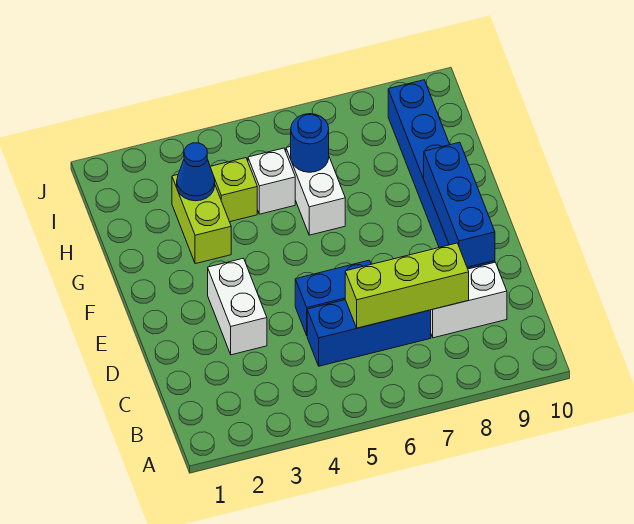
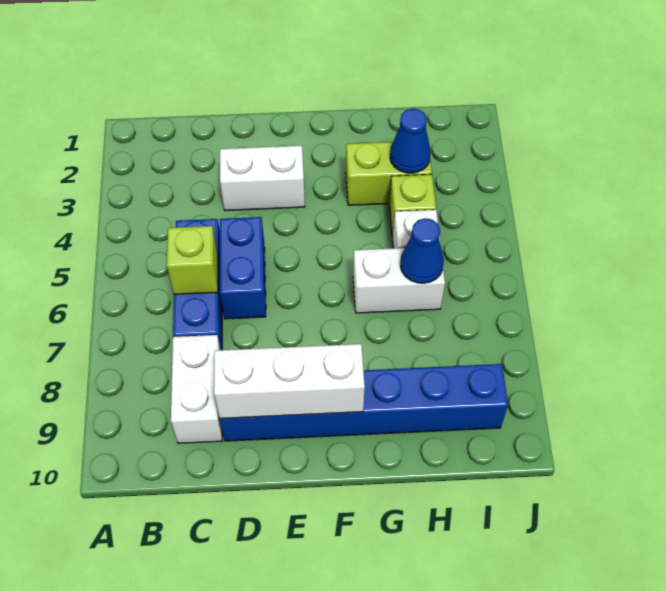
lime brick C6:C8 level 2 -> lime brick C6 level 2
blue brick D9:F9 level 2 -> white brick D9:F9 level 2
blue round brick H6 level 2 -> blue cone H6 level 2

